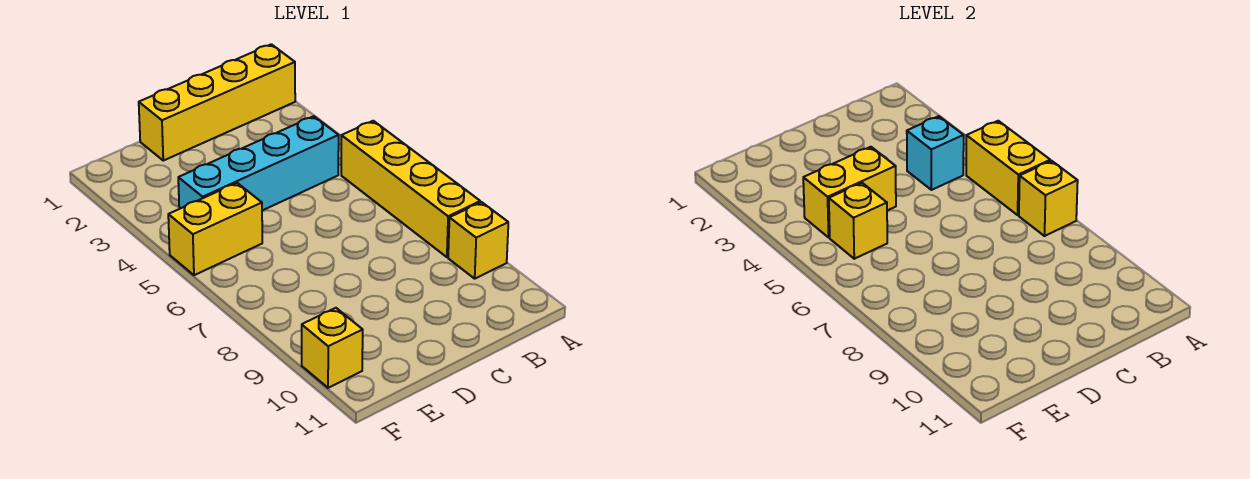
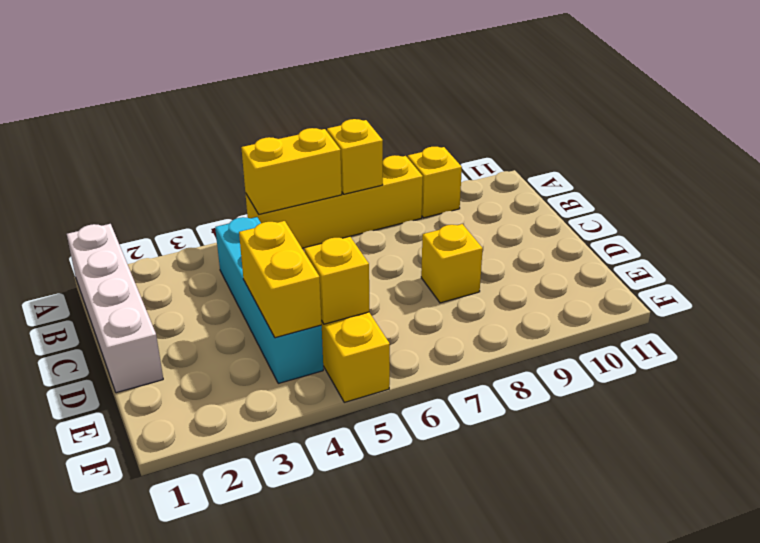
yellow brick A1:D1 level 1 -> white brick A1:D1 level 1
cyan brick B4 level 2 -> none
yellow brick F10 level 1 -> yellow brick D8 level 1

